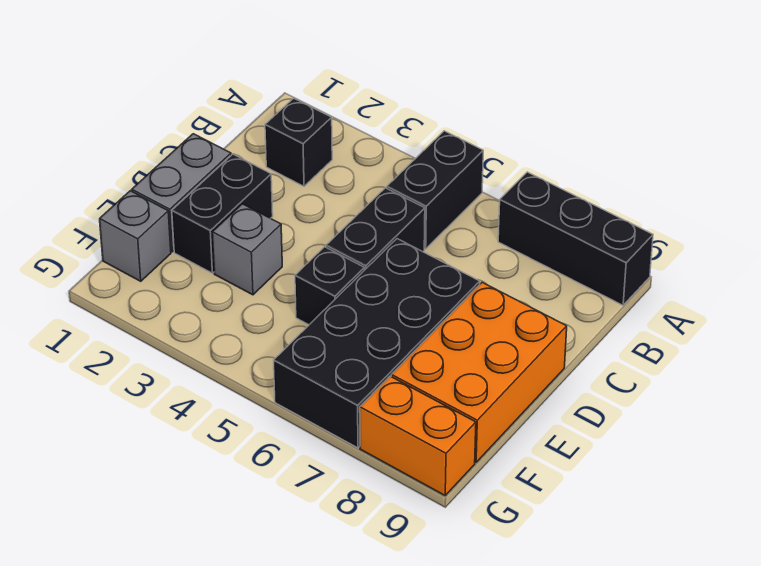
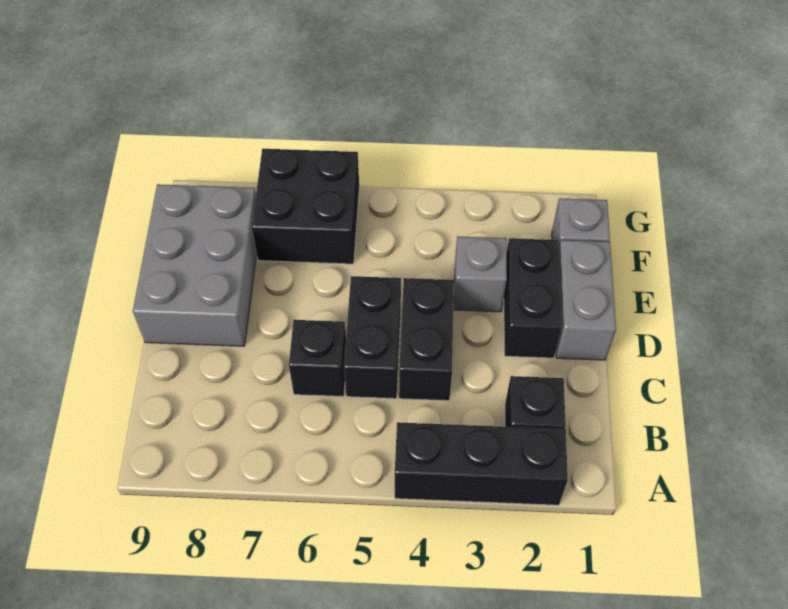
black brick A5:B5 level 1 -> black brick C4:D4 level 1
black brick A7:A9 level 1 -> black brick A2:A4 level 1
black brick D6:G7 level 1 -> black brick F6:G7 level 1
orange brick D8:F9 level 1 -> grey brick D8:F9 level 1
black brick E5 level 1 -> black brick C6 level 1
orange brick G8:G9 level 1 -> none

